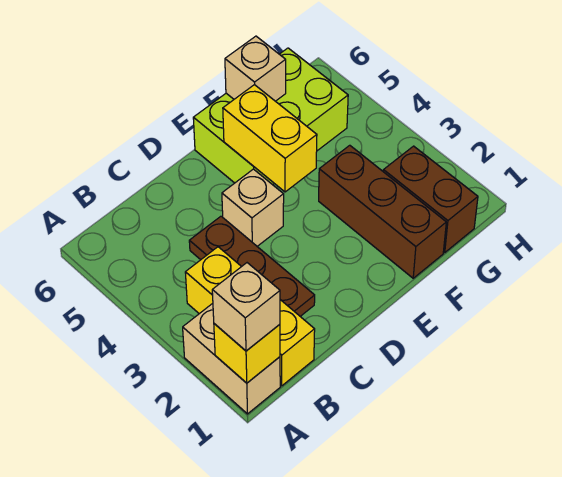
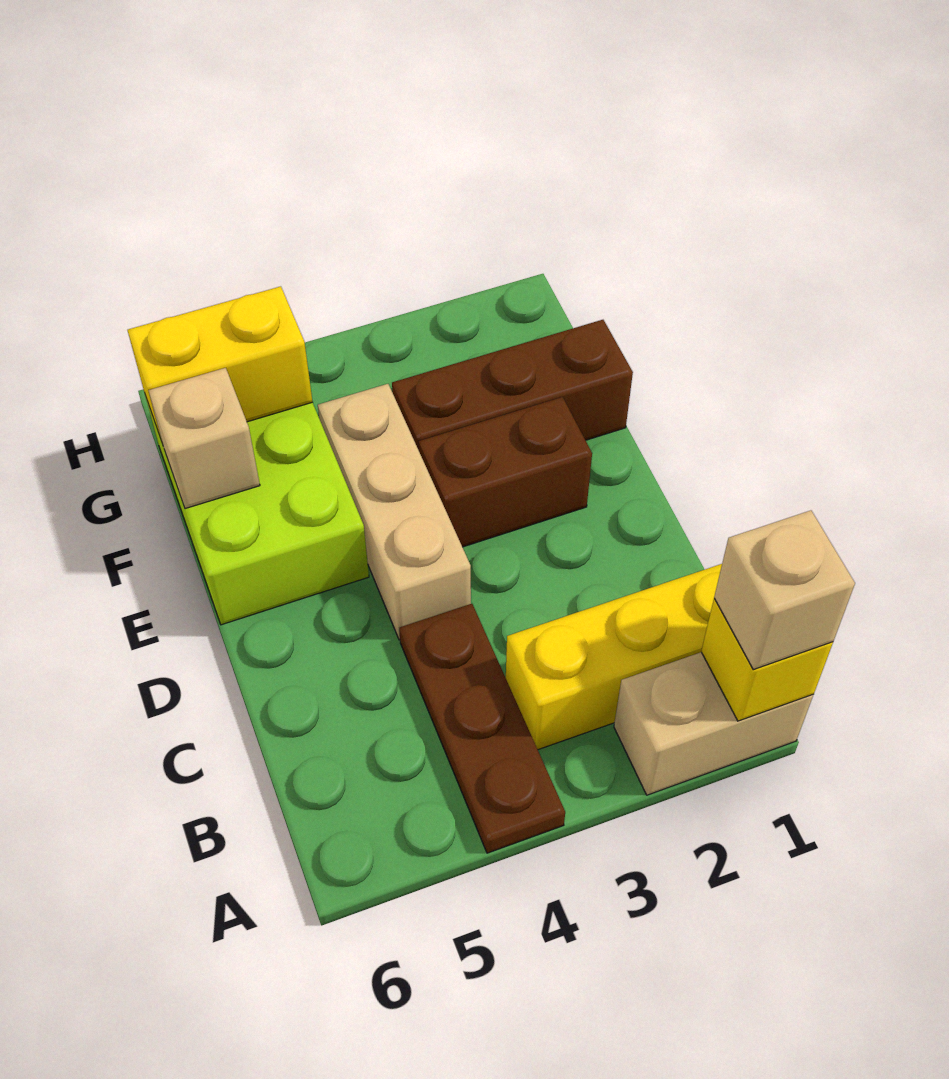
brown plate C2:C4 level 1 -> brown plate A4:C4 level 1
tan brick D4 level 1 -> tan brick D4:F4 level 1
yellow brick E4:E5 level 2 -> yellow brick G5:G6 level 2
brown brick G1:G2 level 1 -> brown brick E2:E3 level 1

